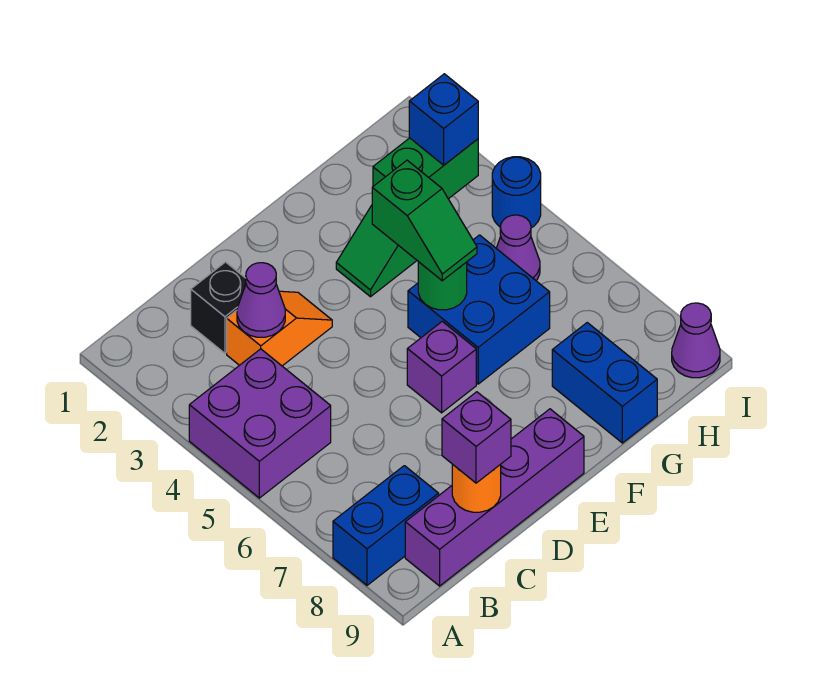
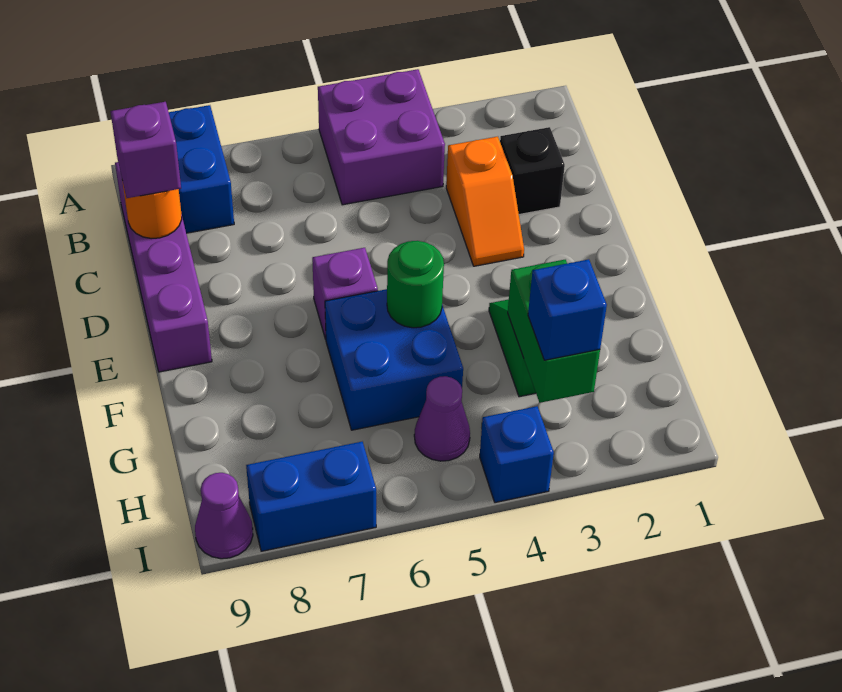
purple cone C3 level 2 -> none
green slope F4:F5 level 3 top 4 -> none
blue brick G8:G9 level 1 -> blue brick I7:I8 level 1
blue round brick I4 level 1 -> blue brick I4 level 1

